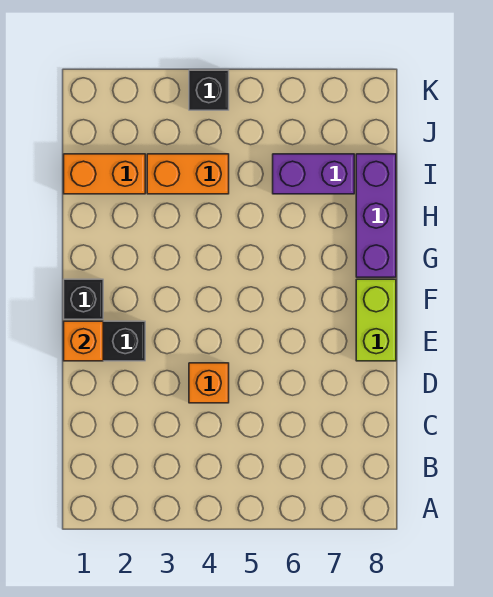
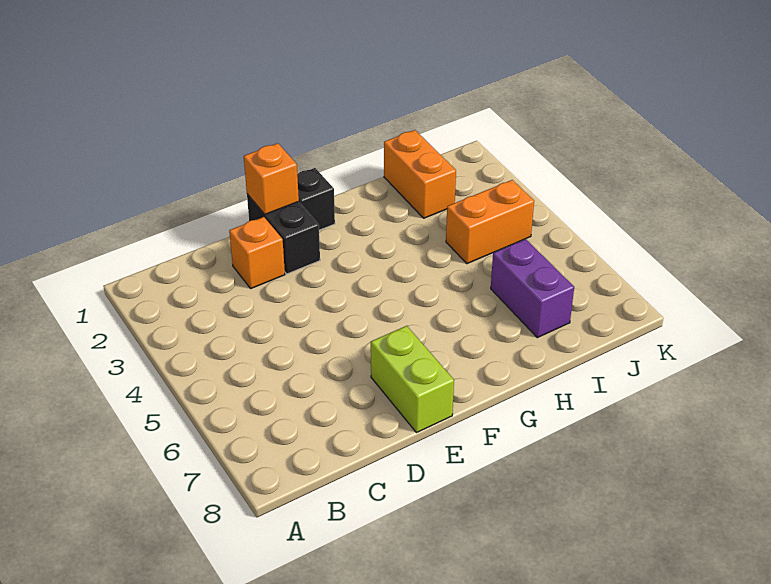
orange brick D4 level 1 -> orange brick D2 level 1
lime brick E8:F8 level 1 -> lime brick E7:E8 level 1
purple brick G8:I8 level 1 -> none
orange brick I3:I4 level 1 -> orange brick I4:J4 level 1
black brick K4 level 1 -> none

